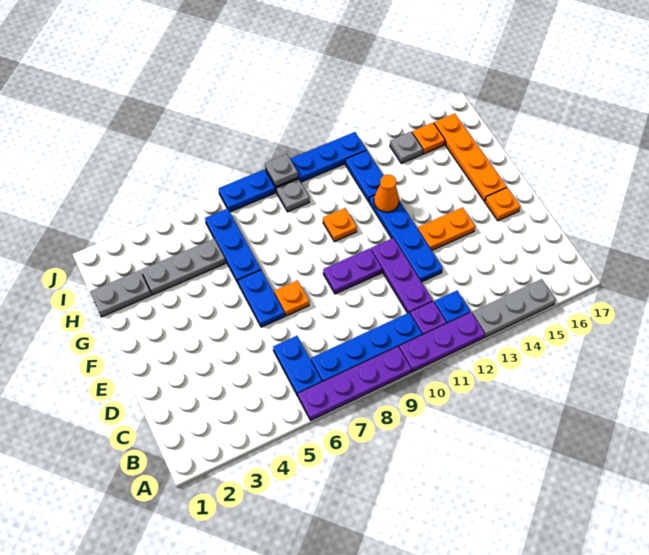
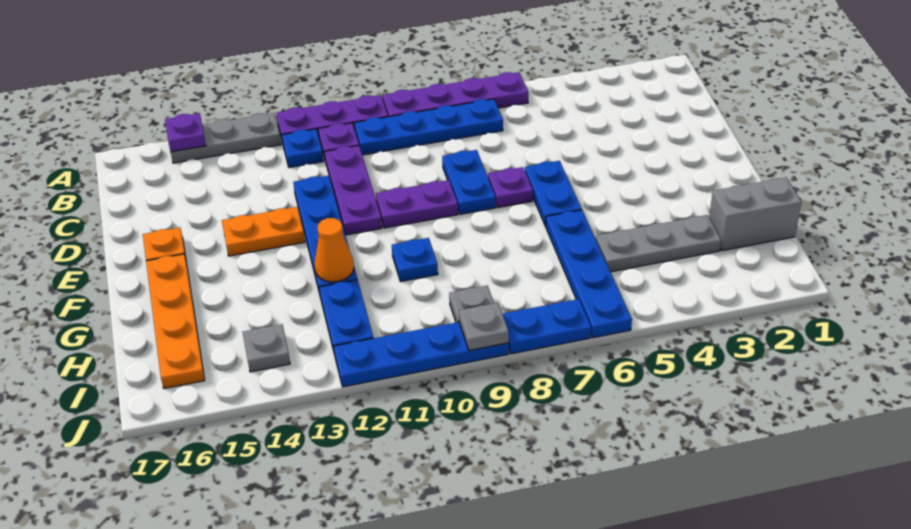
none -> purple plate A15 level 2
blue plate B6:C6 level 1 -> blue plate D8:E8 level 1
orange plate E7 level 1 -> purple plate E7 level 1
blue plate G6:I6 level 1 -> blue plate G6:J6 level 1
orange plate G10 level 1 -> blue plate G10 level 1
grey plate H1:H2 level 1 -> grey brick H1:H2 level 1
orange plate I15 level 1 -> none

